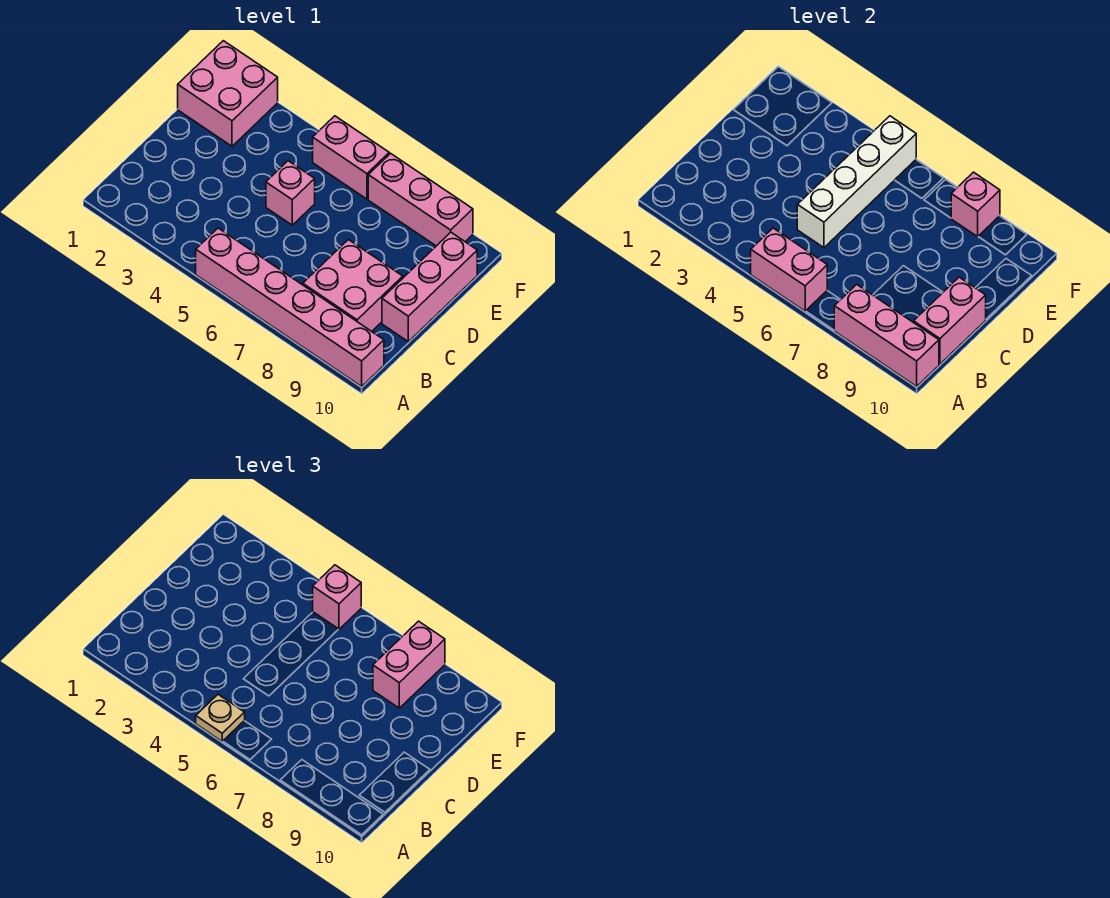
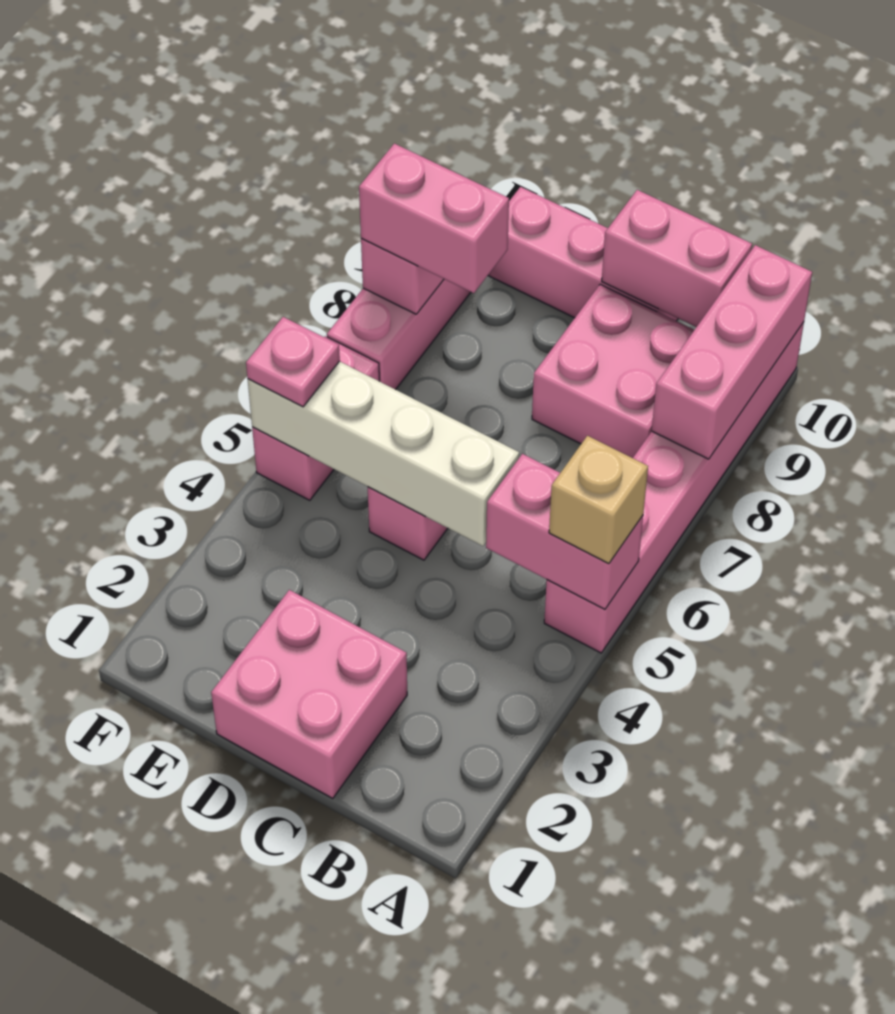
pink brick A5:A6 level 2 -> pink brick A5:B5 level 2
tan plate A5 level 3 -> tan brick A5 level 3
pink brick E1:F2 level 1 -> pink brick C1:D2 level 1
pink brick F5 level 3 -> pink plate F5 level 3

